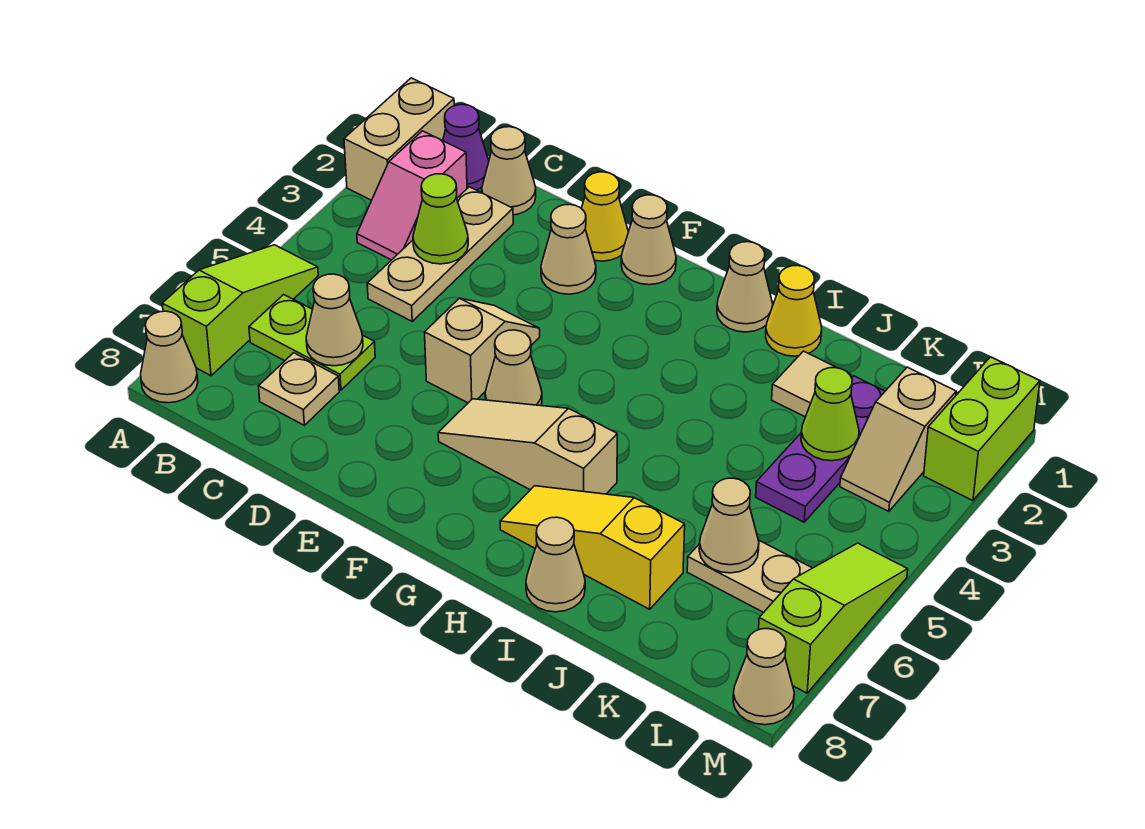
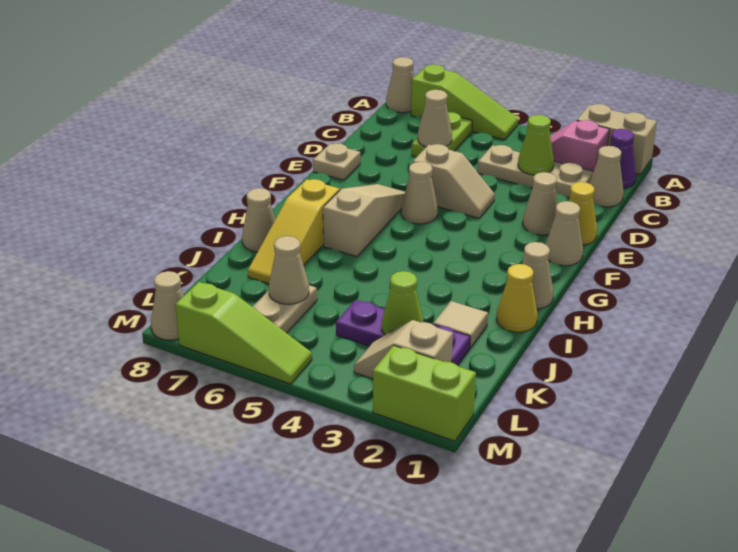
tan plate C7 level 1 -> tan plate E8 level 1
yellow slope H7:J7 level 1 top J -> yellow slope H7:J7 level 1 top H

